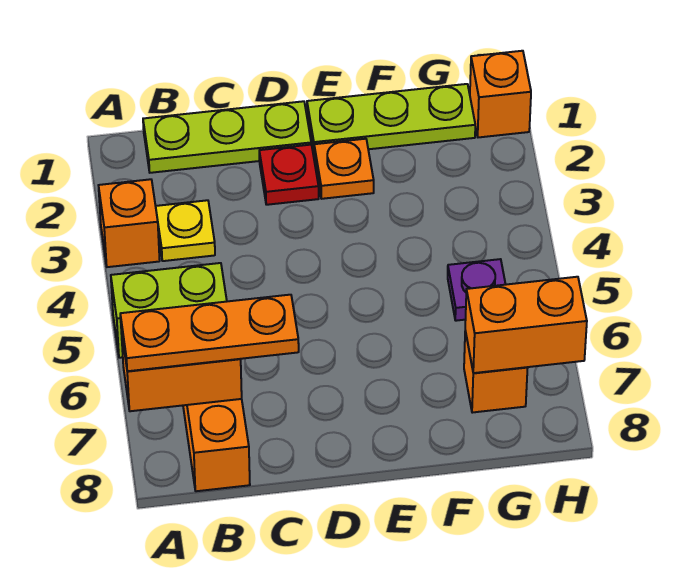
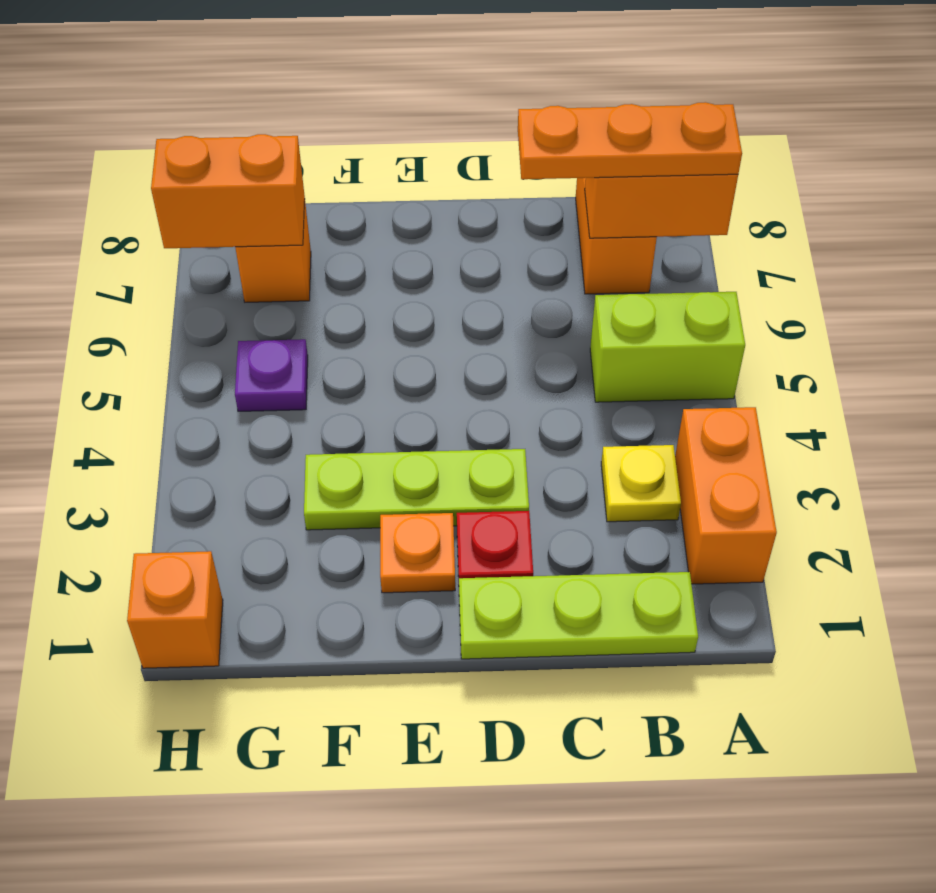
orange brick A3 level 1 -> orange brick A2:A3 level 1
lime plate E1:G1 level 1 -> lime plate D3:F3 level 1

